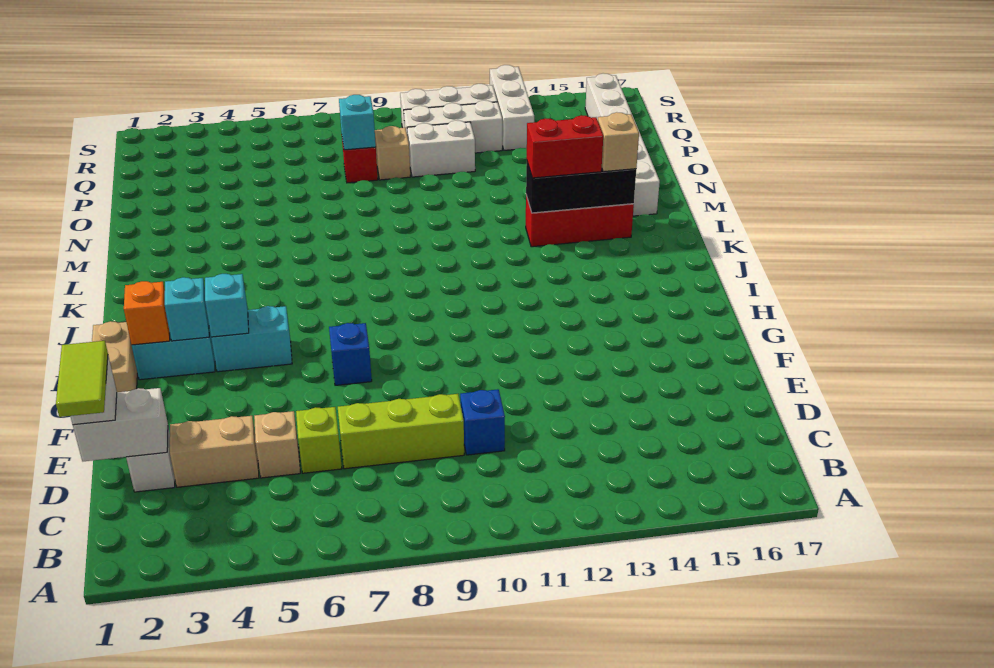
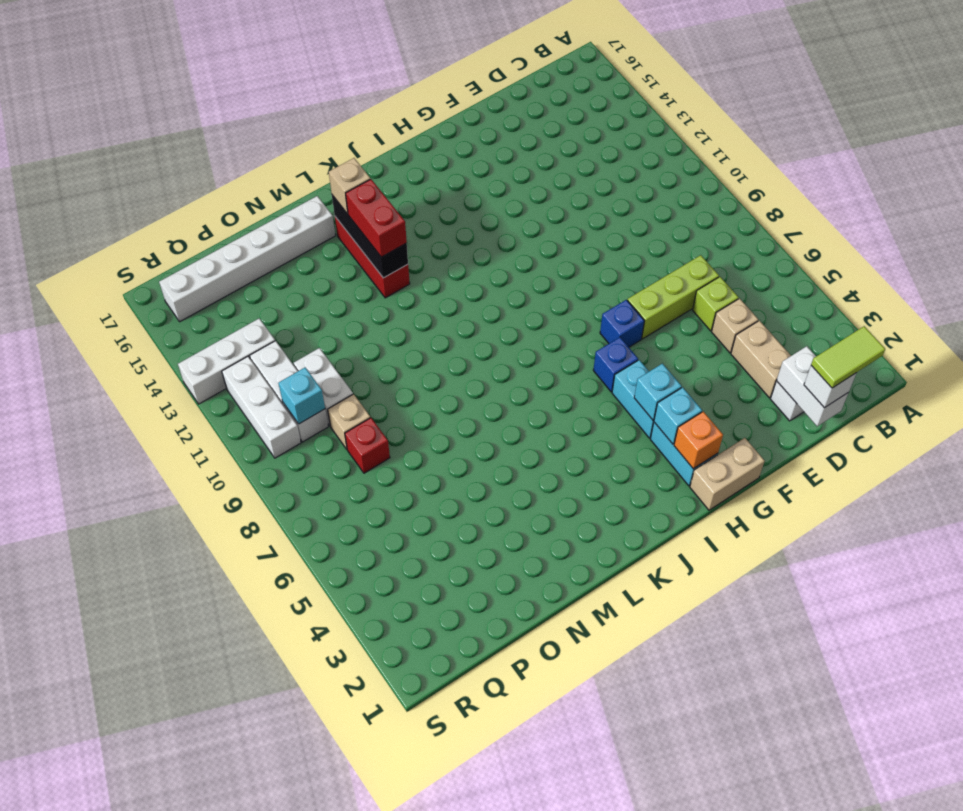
lime brick D7:D9 level 1 -> lime brick D7:F7 level 1
blue brick D10 level 1 -> blue brick H6 level 1
cyan brick P8 level 2 -> cyan brick Q10 level 2

